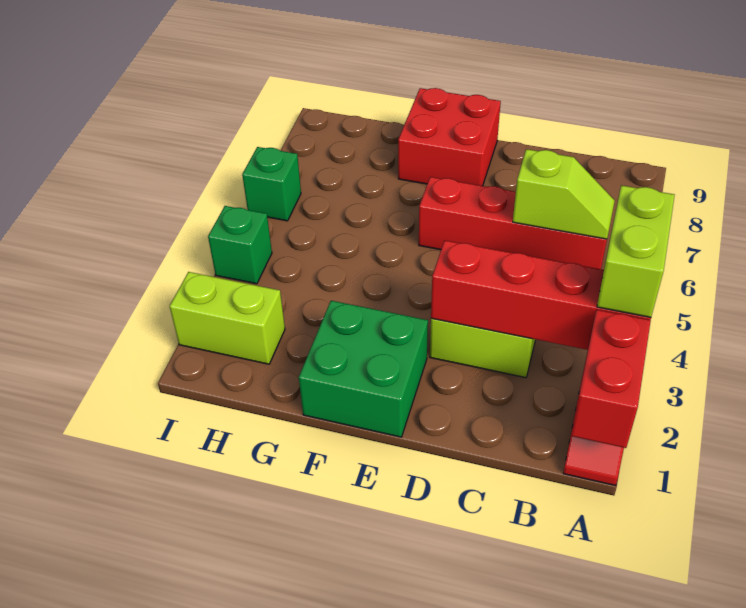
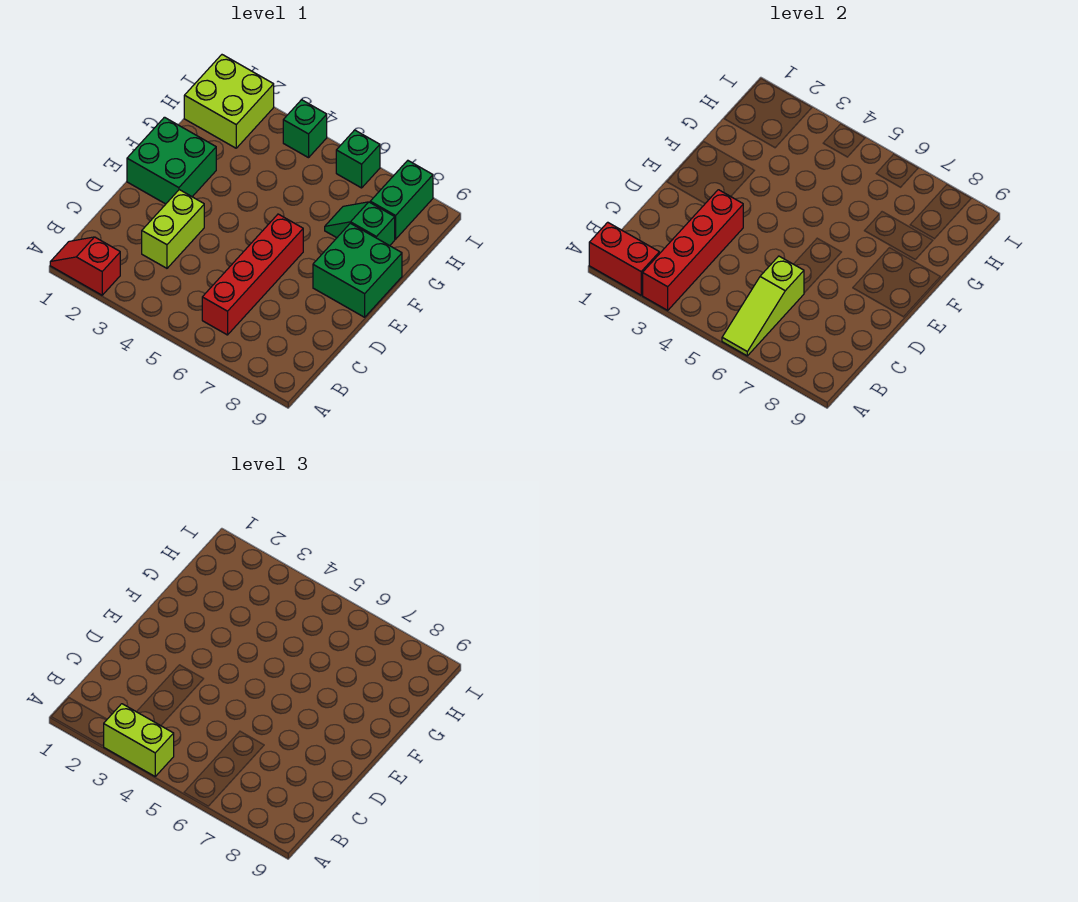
lime slope B6:C6 level 2 top C -> lime slope A6:C6 level 2 top C
red brick E8:F9 level 1 -> green brick E8:F9 level 1
none -> green slope G7:G8 level 1 top 8
lime brick H2:I2 level 1 -> lime brick H1:I2 level 1
none -> green brick H8:I8 level 1

